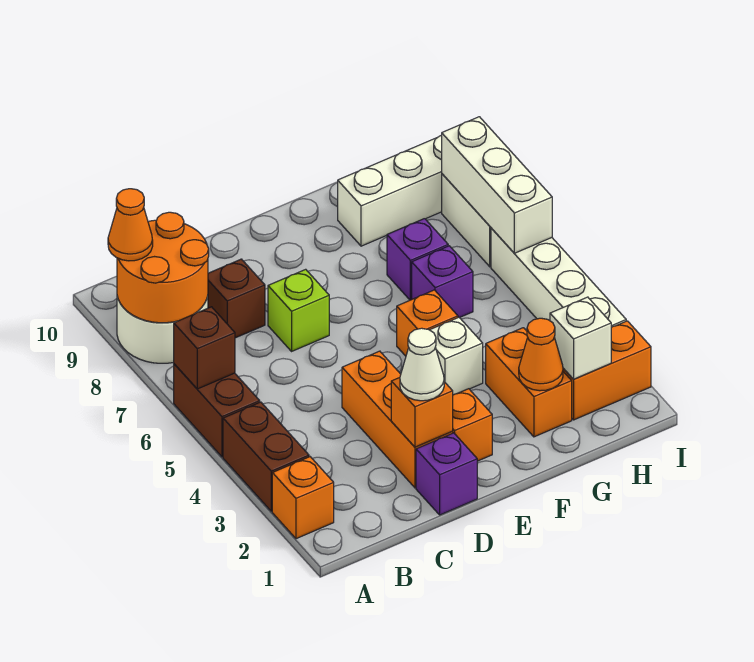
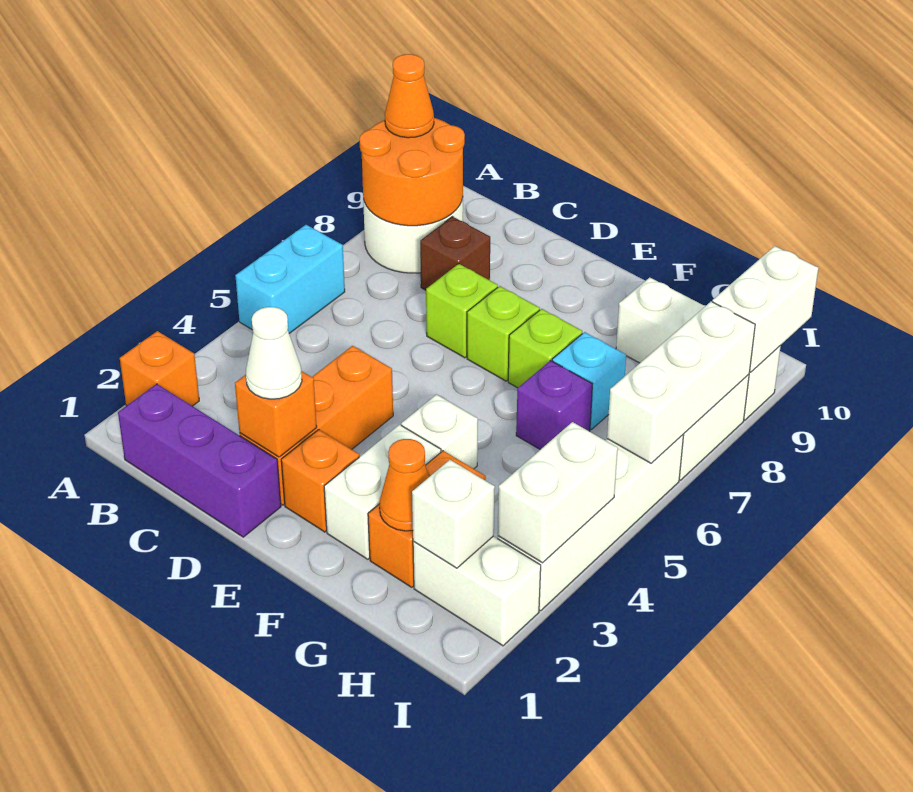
brown brick A3:A4 level 1 -> none
brown brick A5:A6 level 1 -> cyan brick A5:A6 level 1
brown brick A6 level 2 -> none
purple brick D1 level 1 -> purple brick B1:D1 level 1
none -> lime brick E7 level 1
none -> white brick F2:F3 level 1
orange brick F5 level 1 -> none
none -> lime brick F7 level 1
purple brick G7 level 1 -> cyan brick G7 level 1
orange brick H2:I2 level 1 -> white brick H2:I2 level 1
none -> white brick I3:I4 level 2
none -> white brick I9:I10 level 2

